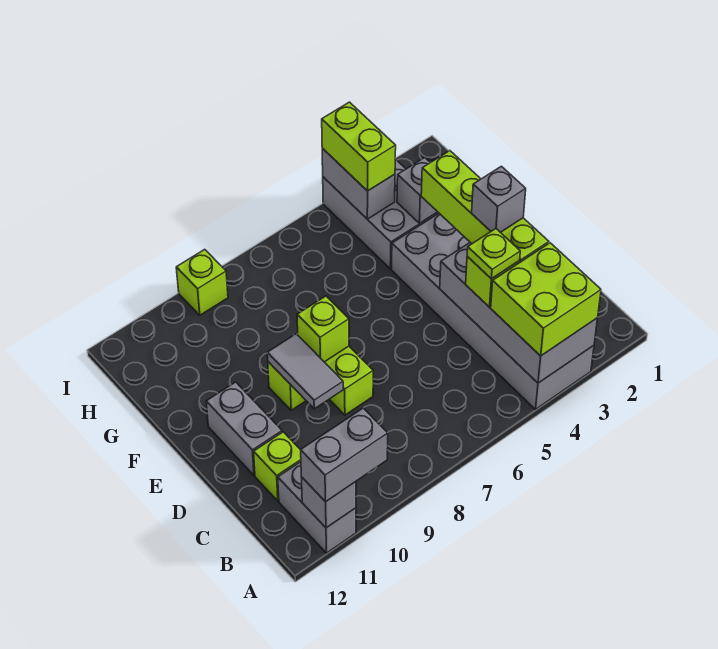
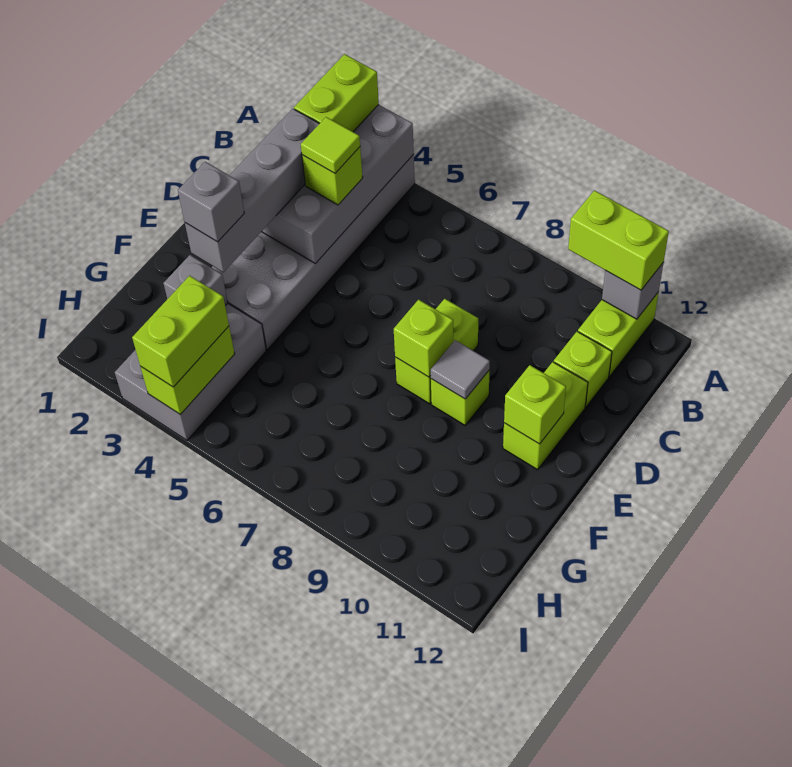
lime brick A3:B4 level 3 -> lime brick A3:B3 level 3
grey brick A10:A11 level 3 -> lime brick A10:A11 level 3
grey brick A11:B11 level 1 -> lime brick A11:B11 level 1
lime brick C3:F3 level 3 -> grey brick C3:F3 level 3
lime plate C4 level 4 -> lime tile C4 level 4
grey brick D3 level 4 -> grey brick F3 level 4
grey tile D9:E9 level 2 -> grey tile E9 level 2
grey brick D11:E11 level 1 -> lime brick D11:E11 level 1
grey brick H4:I4 level 2 -> lime brick H4:I4 level 2
lime brick I9 level 1 -> lime brick E11 level 2

